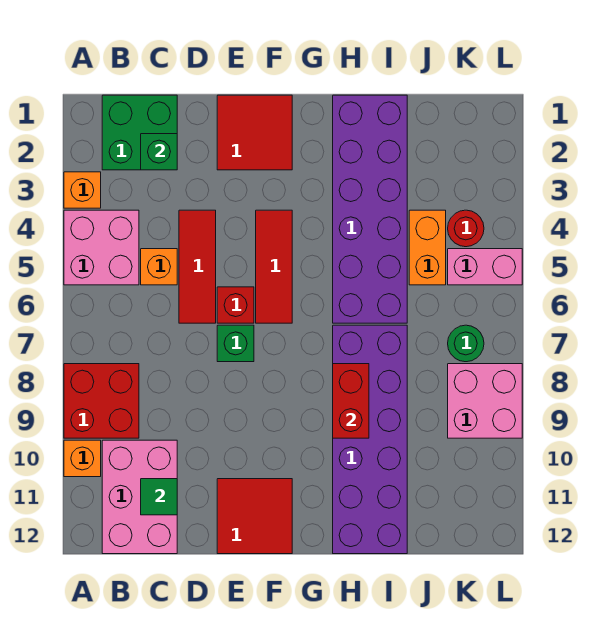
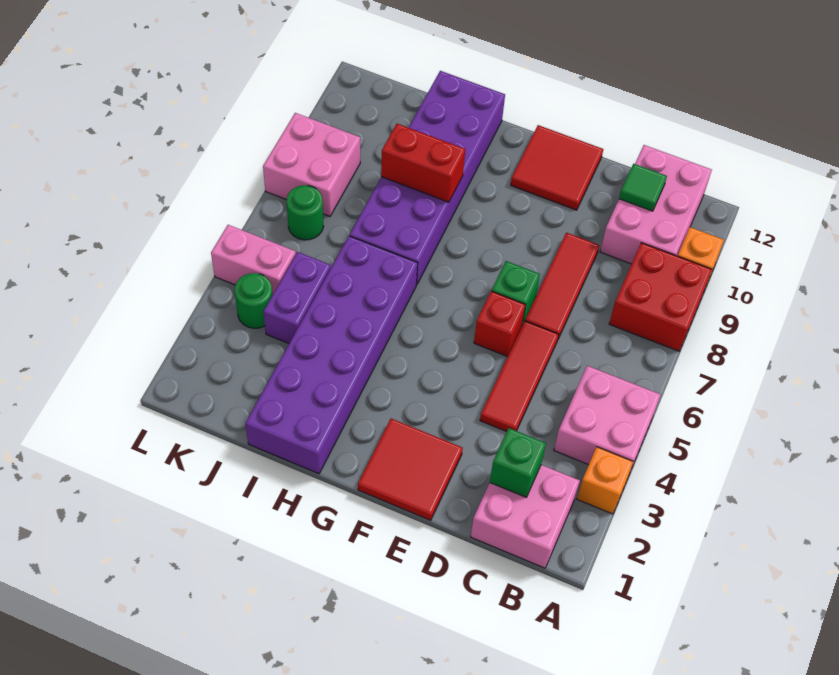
green brick B1:C2 level 1 -> pink brick B1:C2 level 1
orange brick C5 level 1 -> none
red tile F4:F6 level 1 -> red tile D7:D9 level 1
red brick H8:H9 level 2 -> red brick H9:I9 level 2
orange brick J4:J5 level 1 -> purple brick J4:J5 level 1
red round brick K4 level 1 -> green round brick K4 level 1

